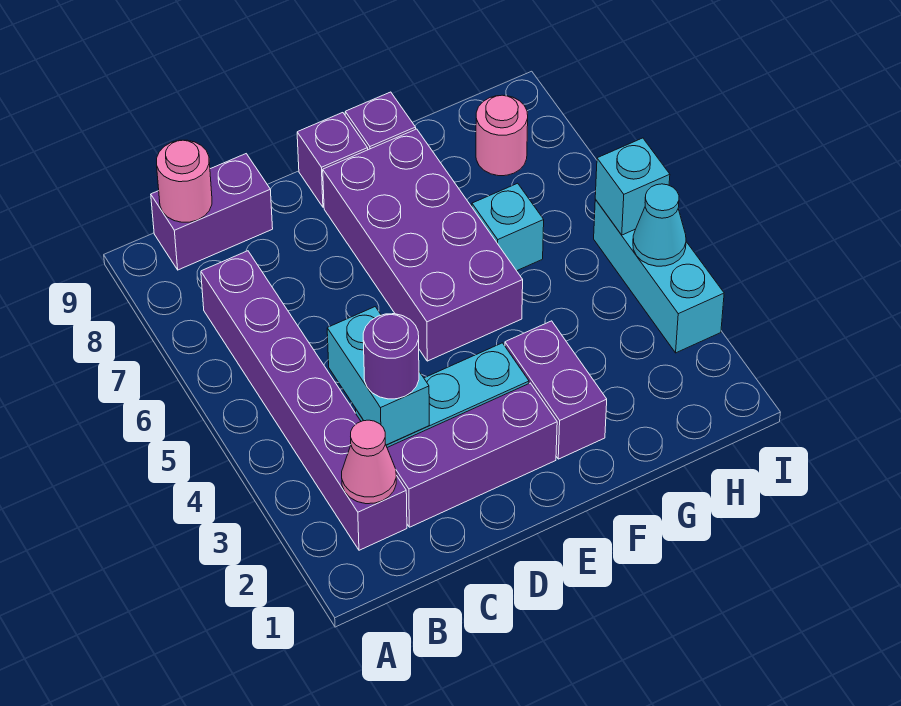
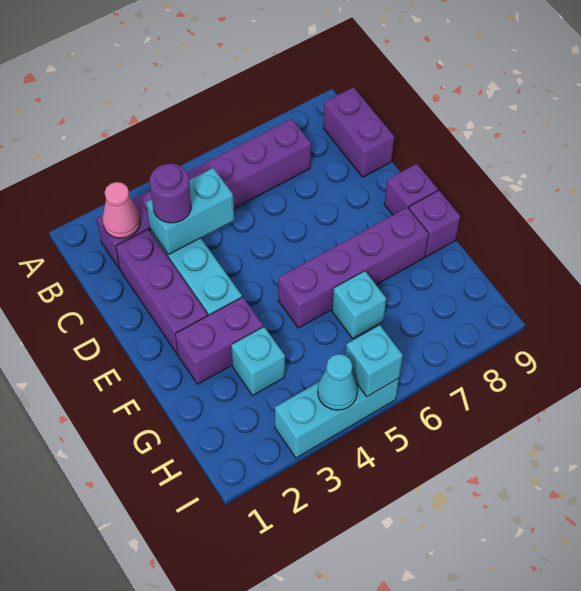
pink round brick B9 level 2 -> none
purple brick E5:F8 level 1 -> purple brick F5:F8 level 1
none -> cyan brick G3 level 1
pink round brick H8 level 1 -> none

